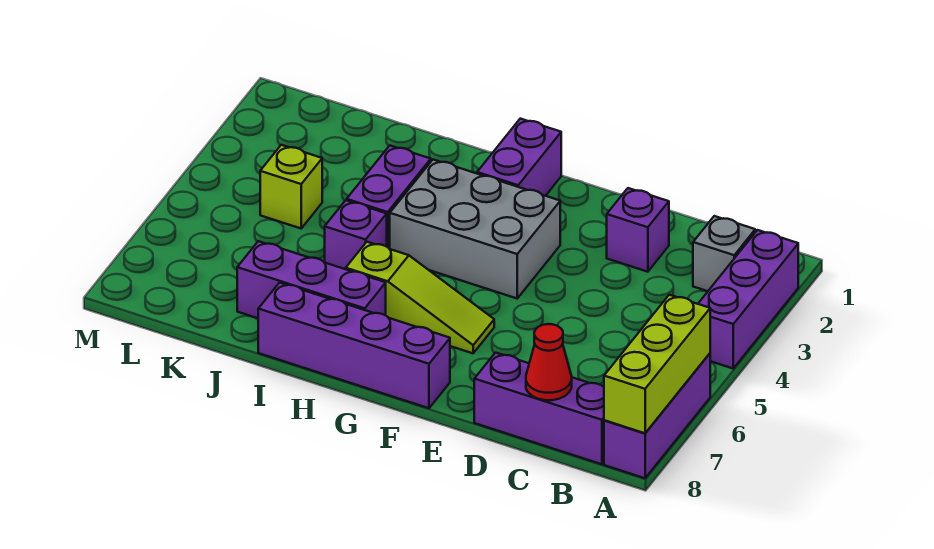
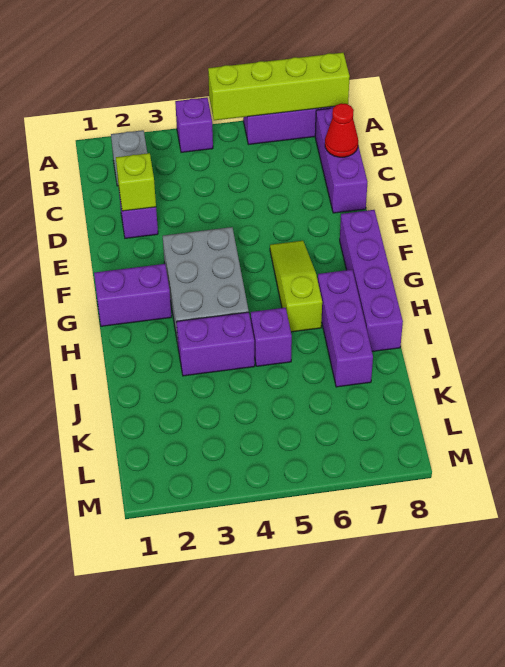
purple brick A2:A4 level 1 -> purple brick A4 level 1
lime brick A6:A8 level 2 -> lime brick A5:A8 level 2
lime brick K4 level 1 -> lime brick D2 level 2

